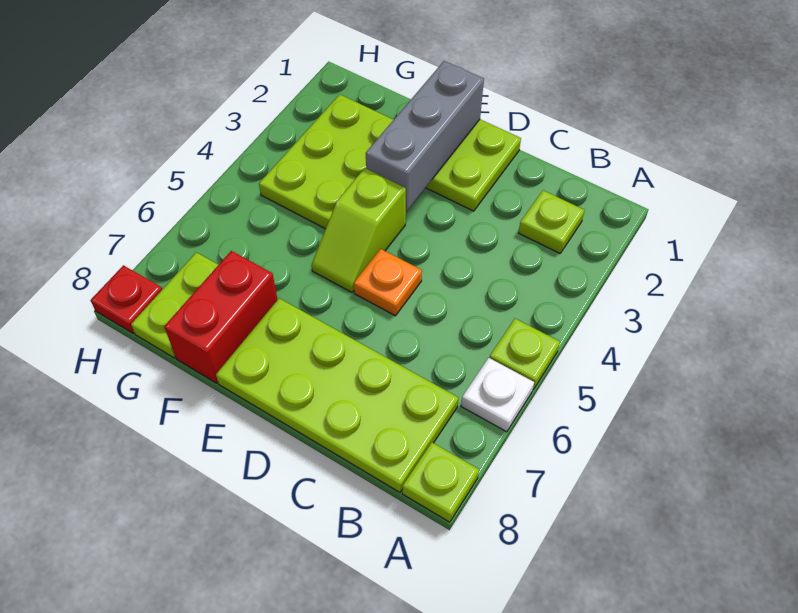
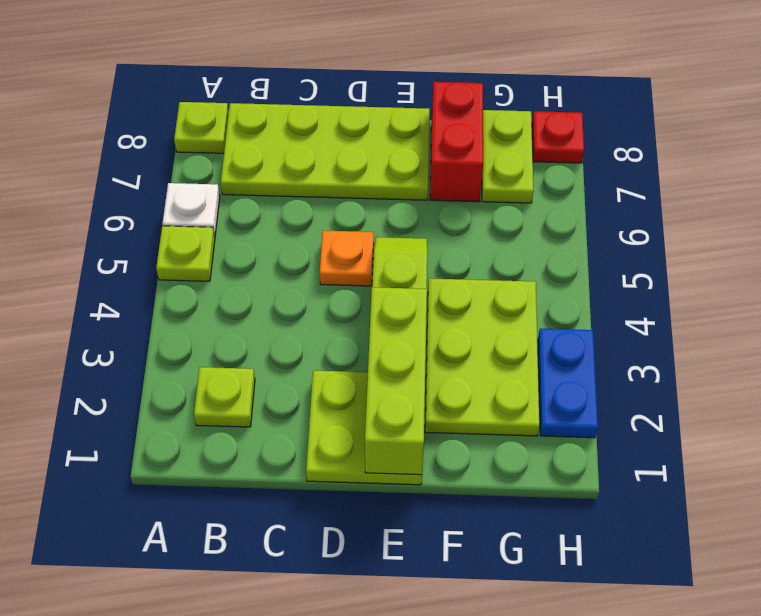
grey brick E1:E3 level 2 -> lime brick E1:E3 level 2
none -> blue plate H2:H3 level 1

